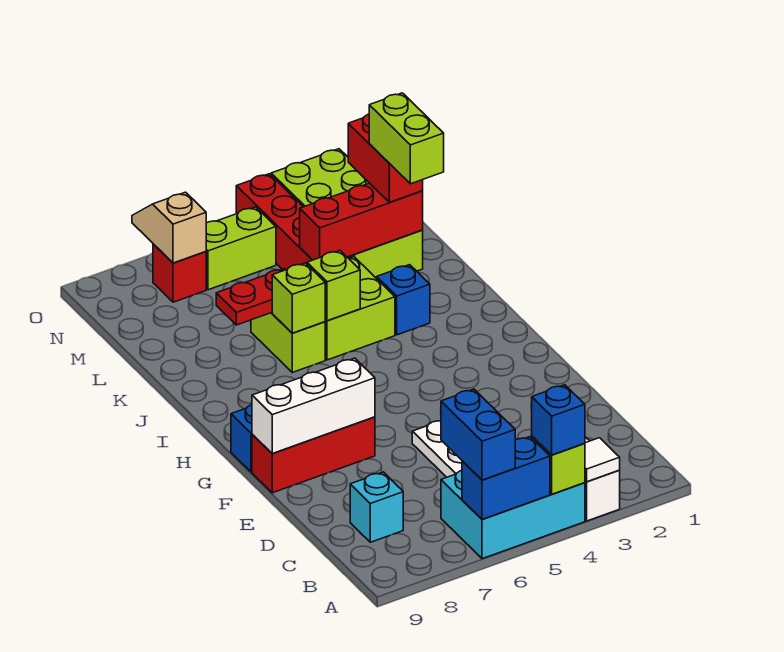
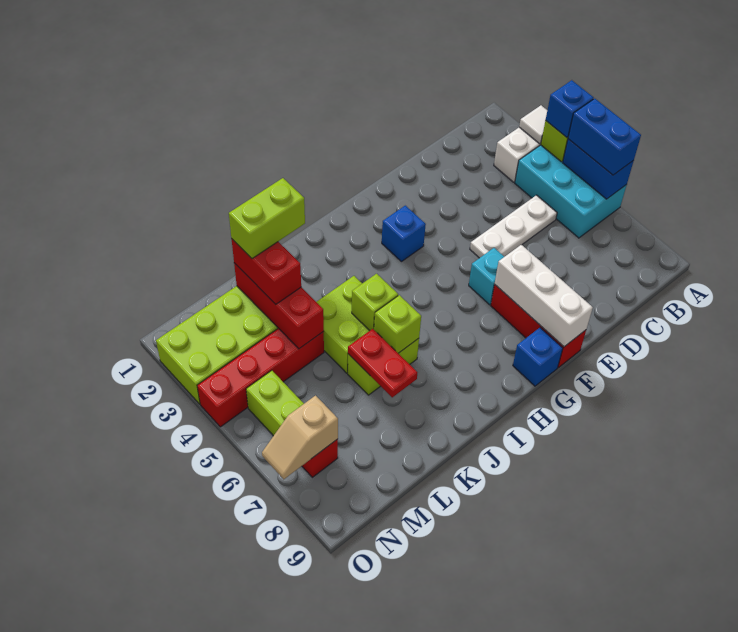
blue brick A6:B6 level 3 -> blue brick A5:A6 level 3
cyan brick C8 level 1 -> cyan brick F6 level 1
blue brick J3 level 1 -> blue brick G3 level 1
red brick L2:M2 level 3 -> red brick L2:L3 level 3

